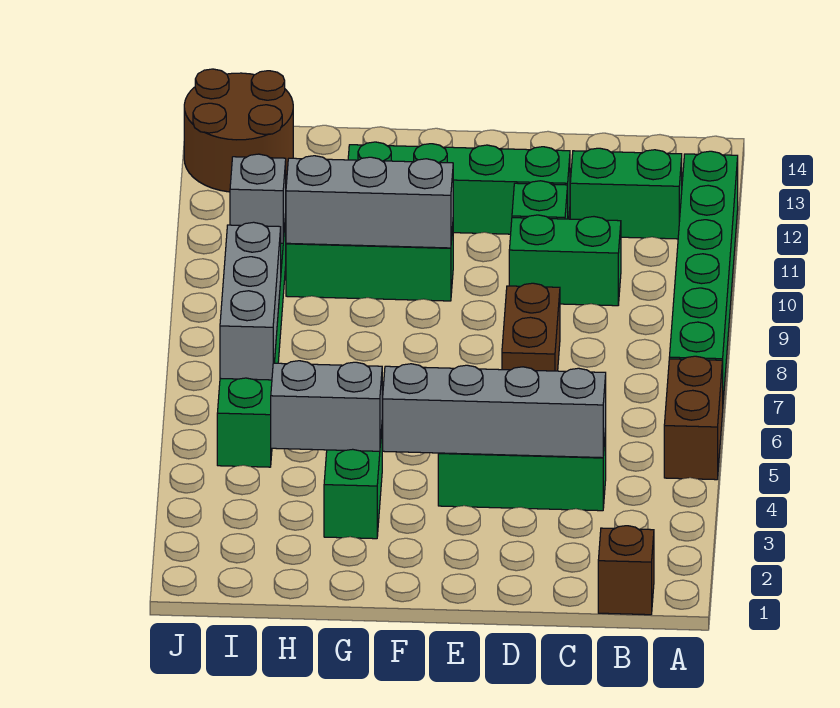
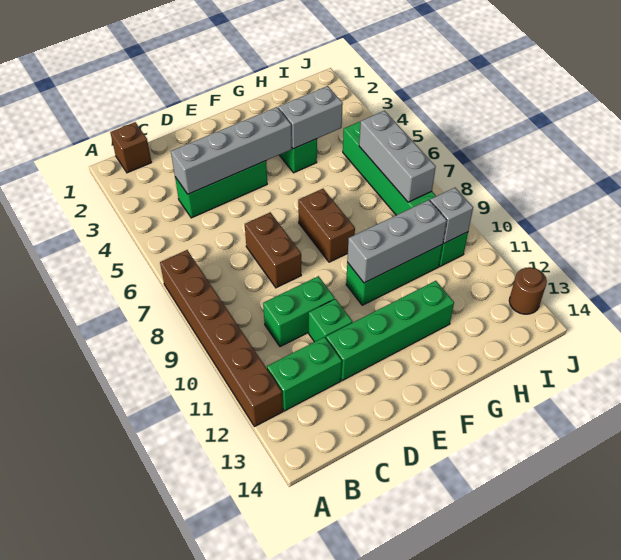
brown brick A5:A6 level 1 -> brown brick F7:F8 level 1
green brick A7:A12 level 1 -> brown brick A7:A12 level 1
brown round brick I13:J14 level 1 -> brown round brick J13 level 1

